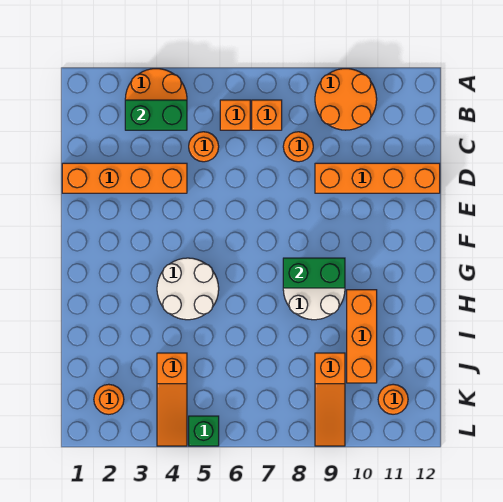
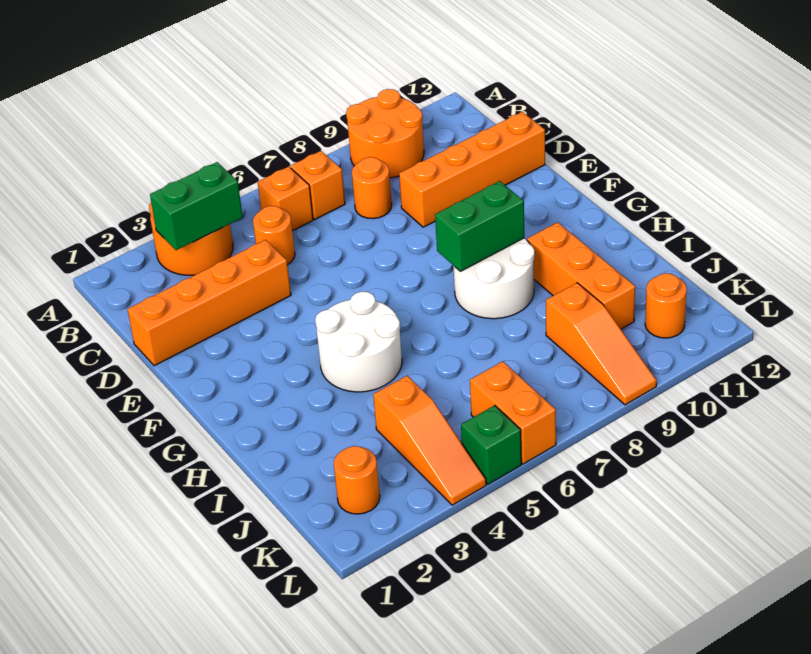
none -> orange brick K6:L6 level 1

